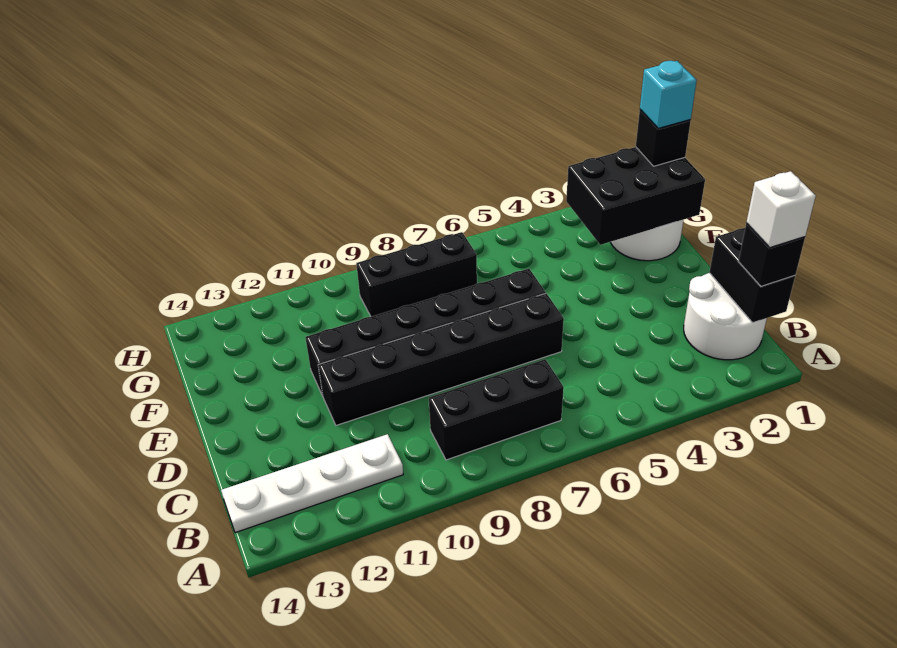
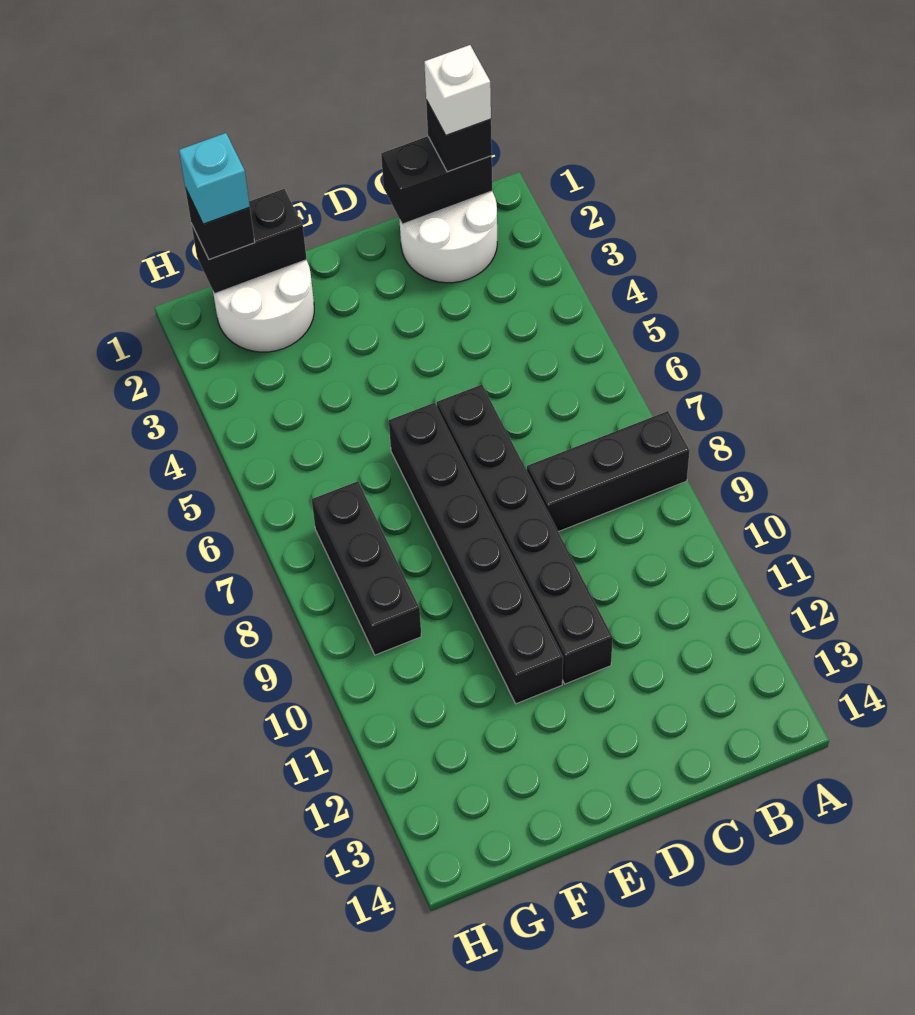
black brick B7:B9 level 1 -> black brick A8:C8 level 1
white plate B11:B14 level 1 -> none
black brick F1:G3 level 2 -> black brick F1:G1 level 2

